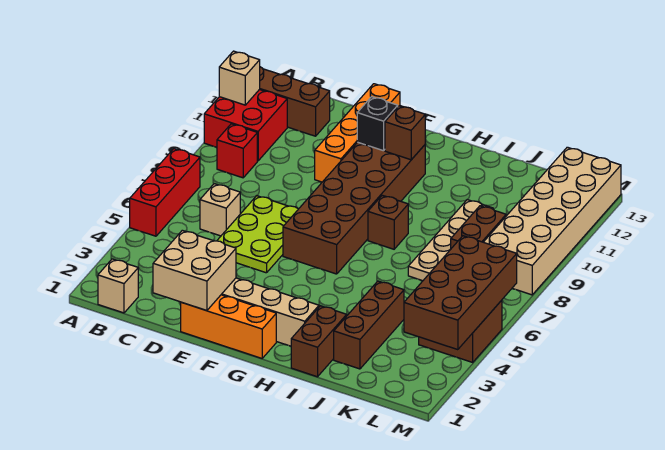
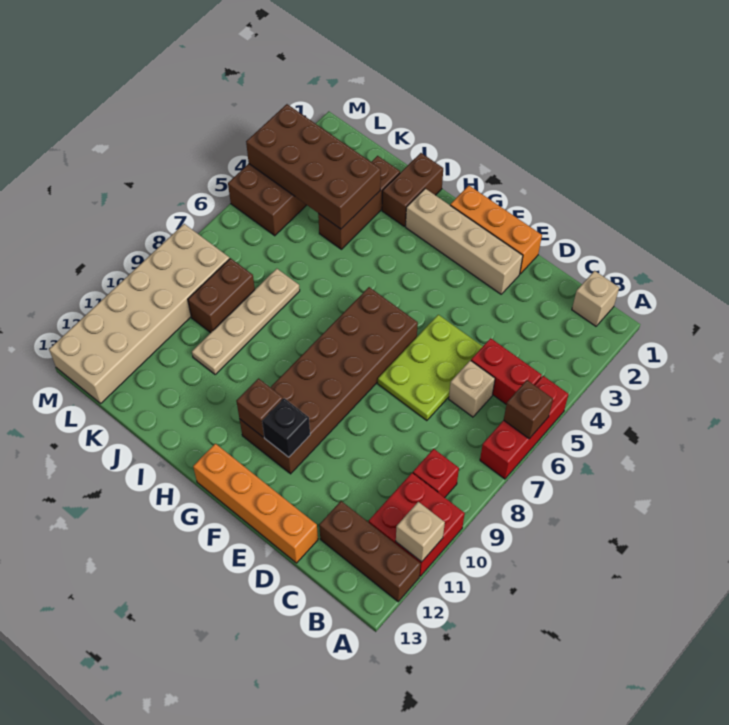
none -> red brick B5:C5 level 1
tan brick D1:E2 level 2 -> none
orange brick E10:E13 level 1 -> orange brick D13:G13 level 1
brown brick H8 level 1 -> brown brick A6 level 2
brown brick L3:M6 level 2 -> brown brick J3:M4 level 2

